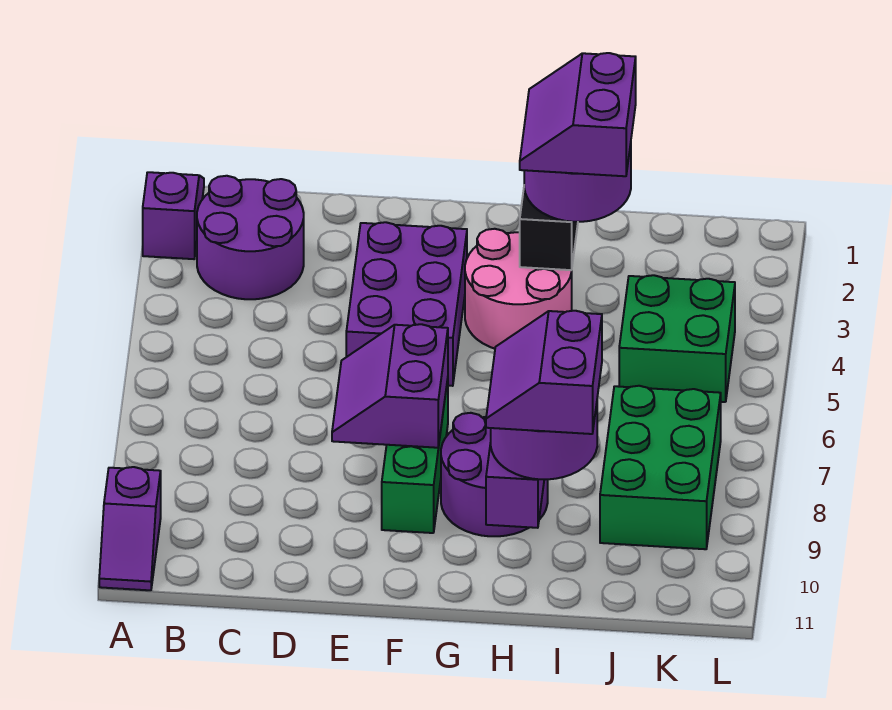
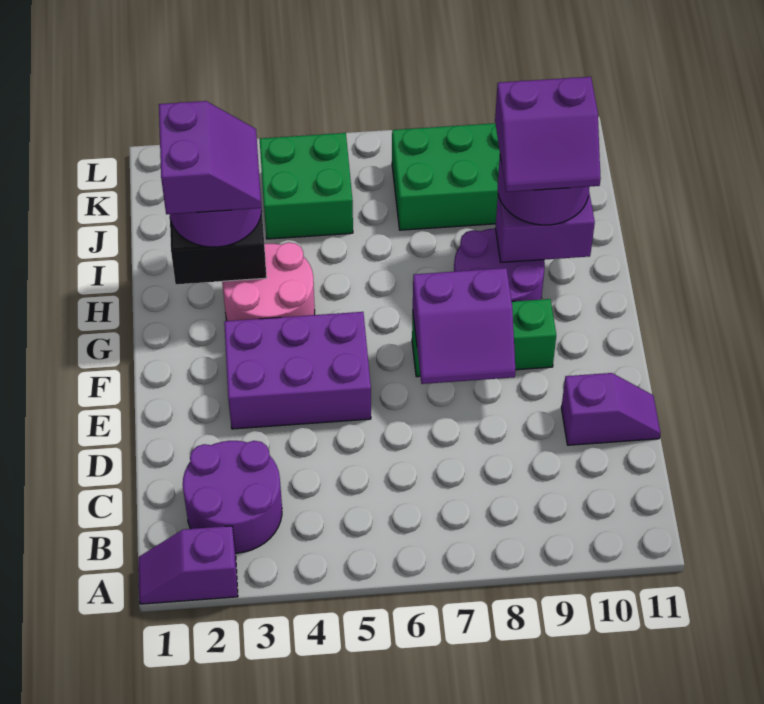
purple slope A10:A11 level 1 top 10 -> purple slope D10:D11 level 1 top 10
purple slope H2:I3 level 4 top I -> purple slope H2:I3 level 4 top 2

